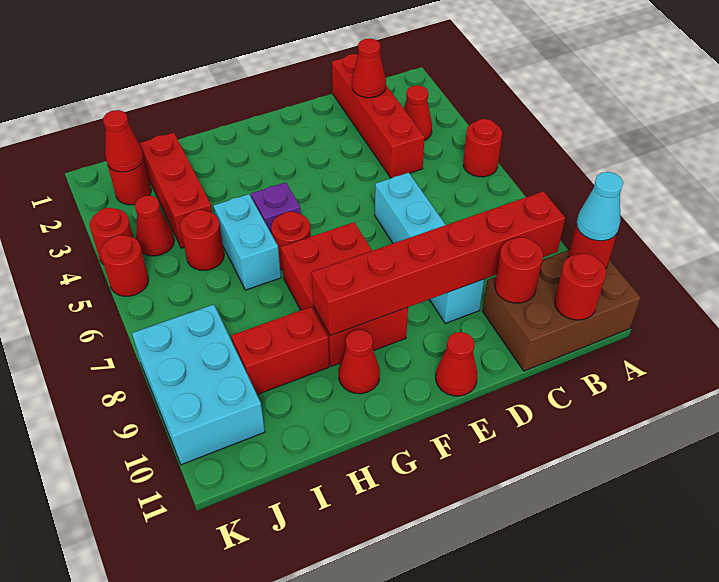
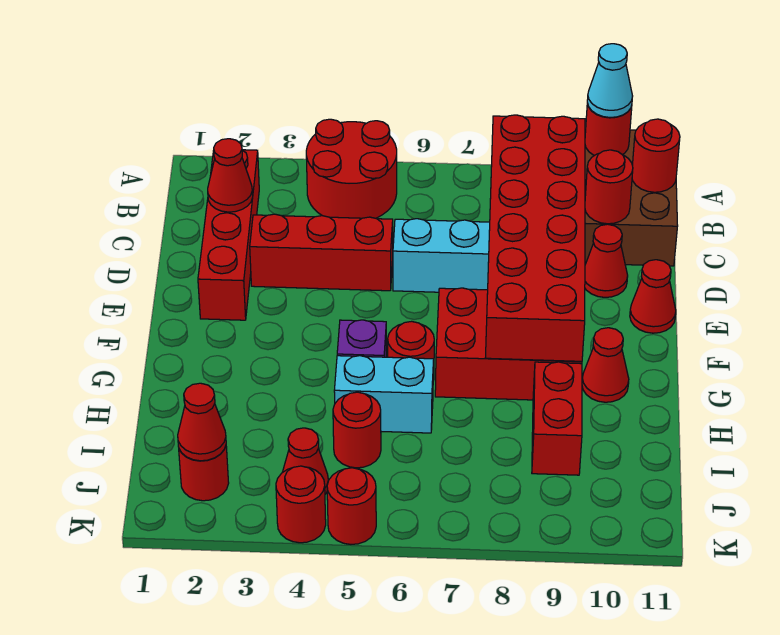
red round brick A5 level 1 -> red round brick A4:B5 level 1
red cone B3 level 1 -> red cone D10 level 1
red brick B9:G9 level 2 -> red brick B8:G9 level 2
red brick C1:C4 level 1 -> red brick B2:E2 level 1
red brick I2:I4 level 1 -> red brick D3:D5 level 1
cyan brick J8:K10 level 1 -> none

